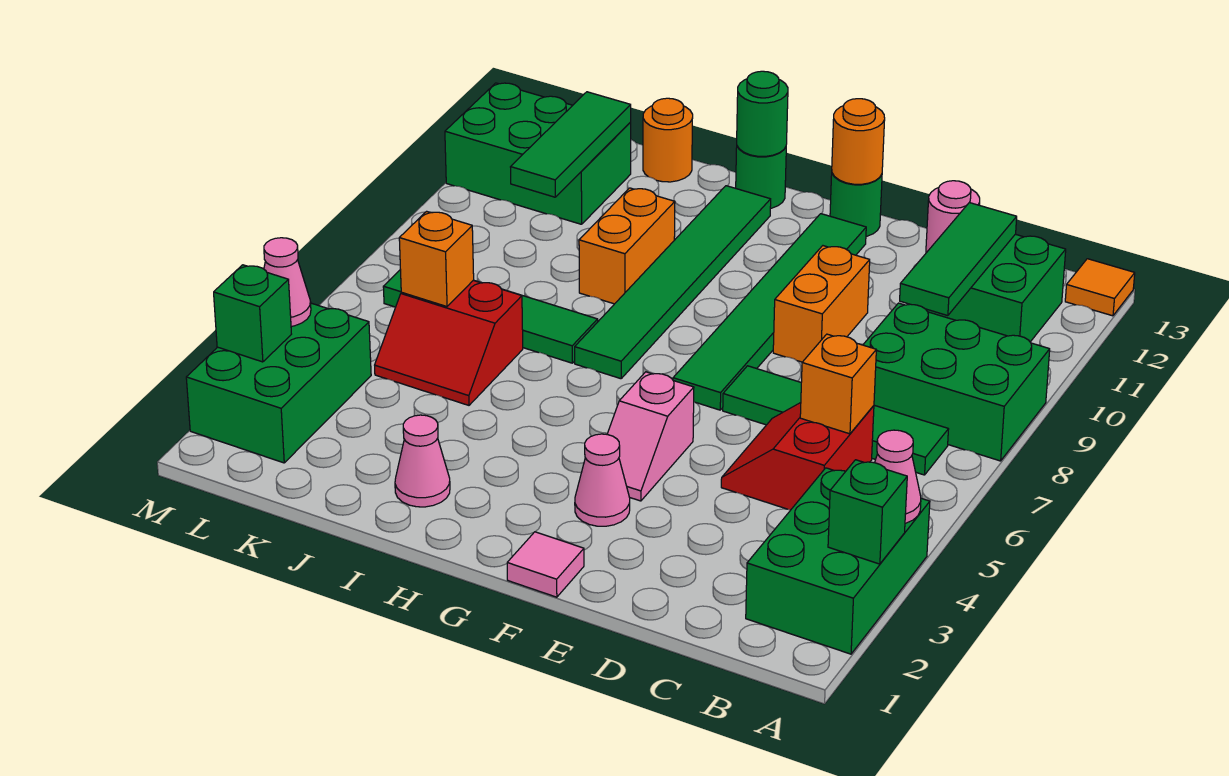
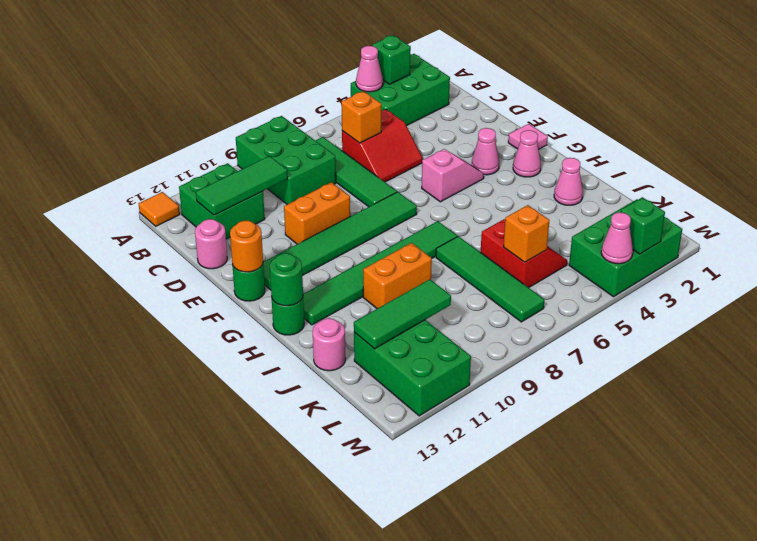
none -> pink cone G2 level 1
orange round brick J13 level 1 -> pink round brick J13 level 1

